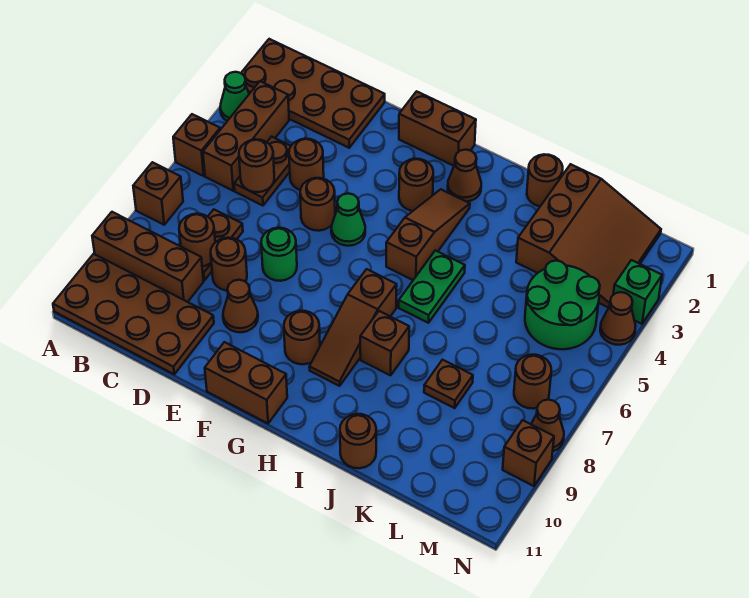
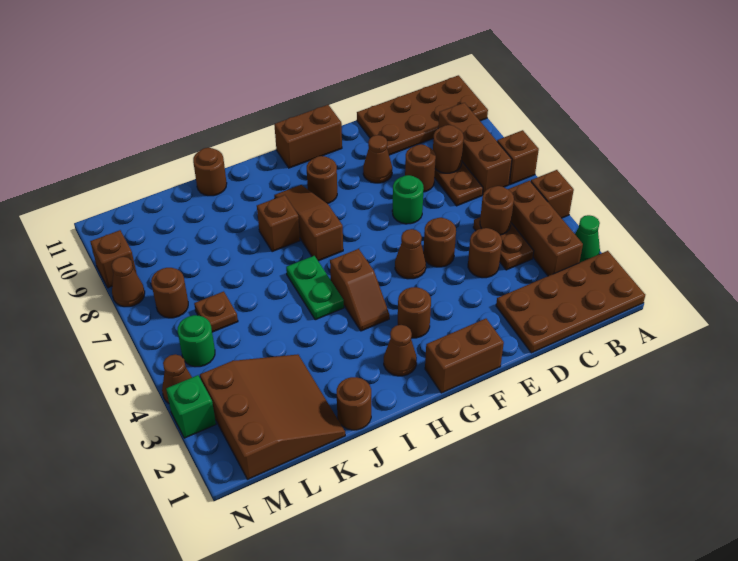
brown brick A9:C9 level 1 -> brown brick B7:B9 level 1
green cone F5 level 1 -> brown cone F5 level 1
brown slope H3:H5 level 1 top 5 -> brown slope H4:H5 level 1 top 5
brown slope K1:M3 level 1 top K -> brown slope K1:M3 level 1 top M
brown plate K8 level 1 -> brown plate L6 level 1
green round brick L4:M5 level 1 -> green round brick M5 level 1

